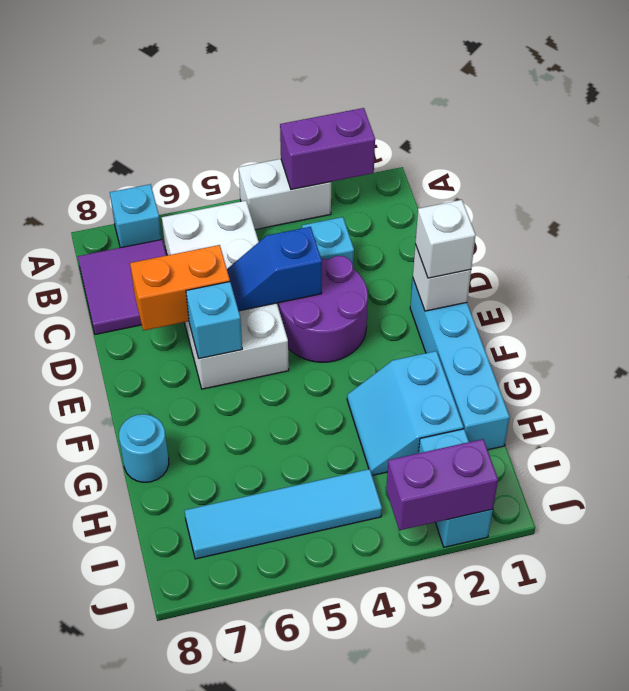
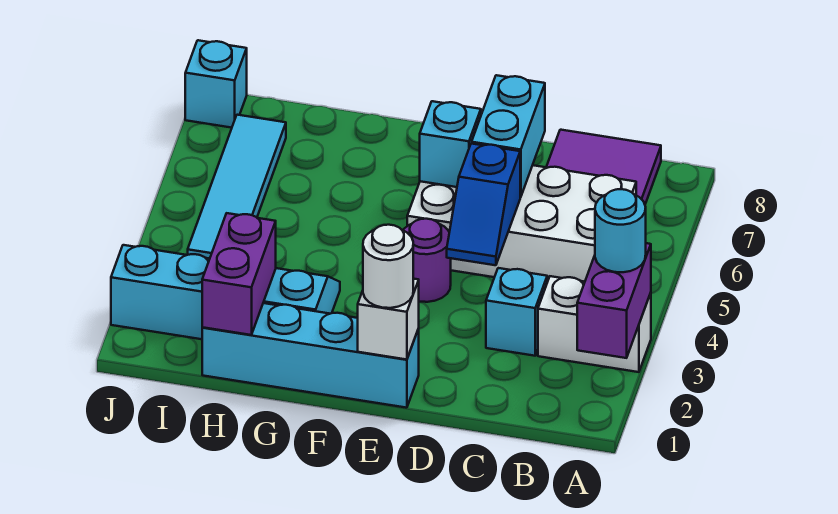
white brick A3:A4 level 1 -> white brick A3:B3 level 1
cyan brick A7 level 1 -> cyan brick J8 level 1
purple round brick D3:E4 level 1 -> purple round brick E4 level 1
blue slope D4:D5 level 2 top 4 -> blue slope D4:D5 level 2 top 5
orange brick D6:D7 level 2 -> cyan brick D6:D7 level 2
white brick E1 level 3 -> white round brick E1 level 3
cyan round brick G8 level 1 -> cyan round brick A3 level 3
purple brick J2:J3 level 2 -> purple brick H1:H2 level 2

